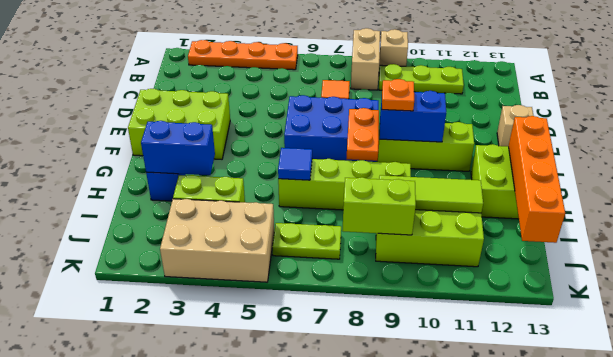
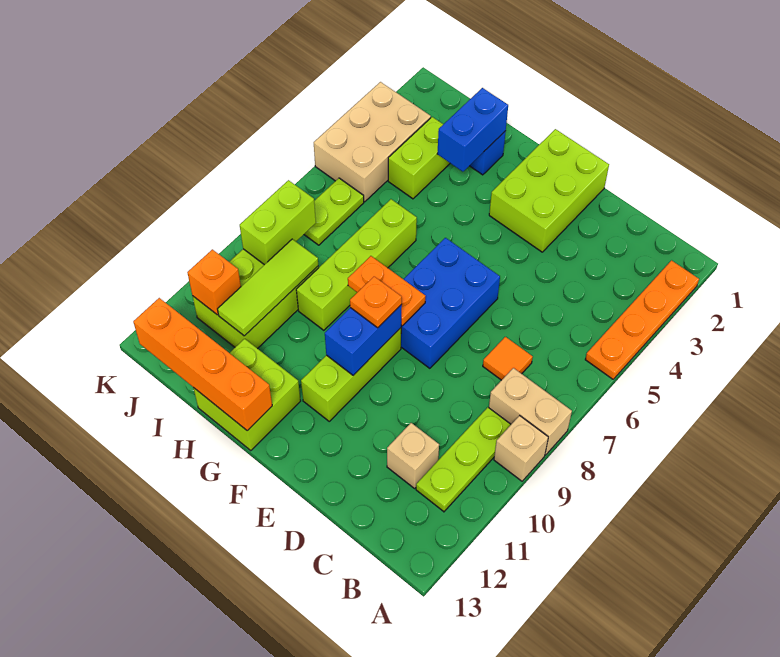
tan brick E13 level 1 -> tan brick C11 level 1
blue tile H6 level 2 -> none
none -> orange brick J11 level 2

